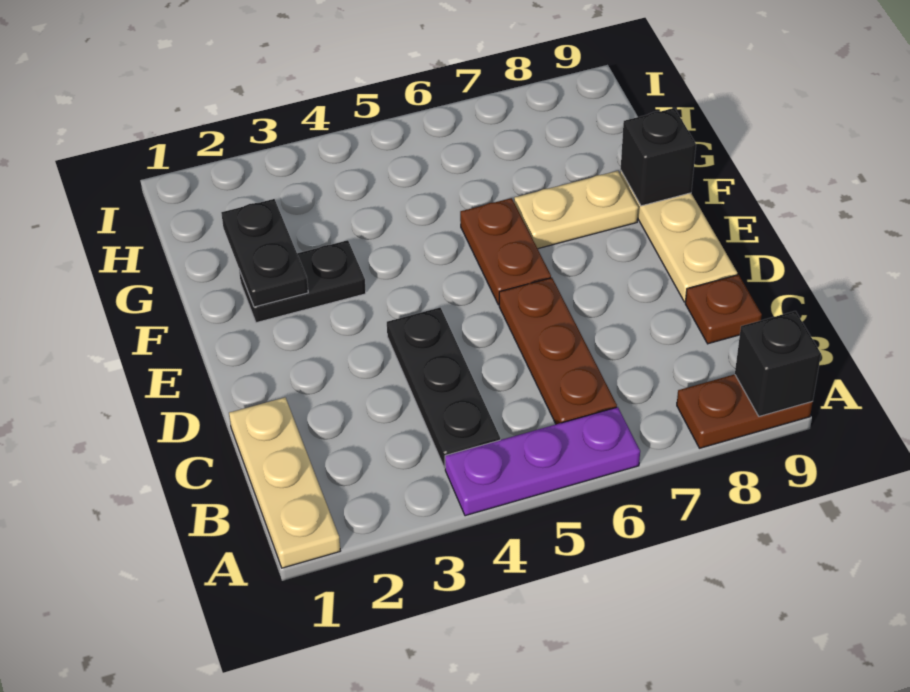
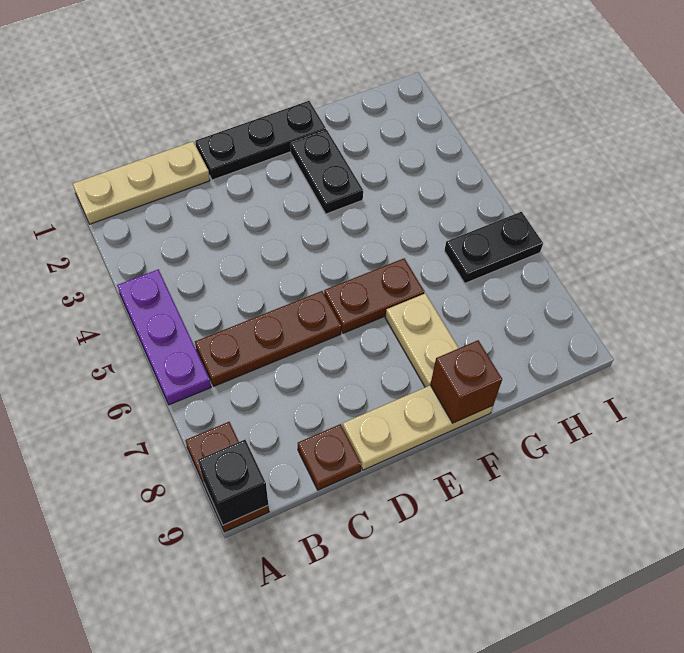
black plate B4:D4 level 1 -> black plate D1:F1 level 1
black plate F2:G2 level 2 -> black plate H6:I6 level 1
black brick F9 level 2 -> brown brick F9 level 2

